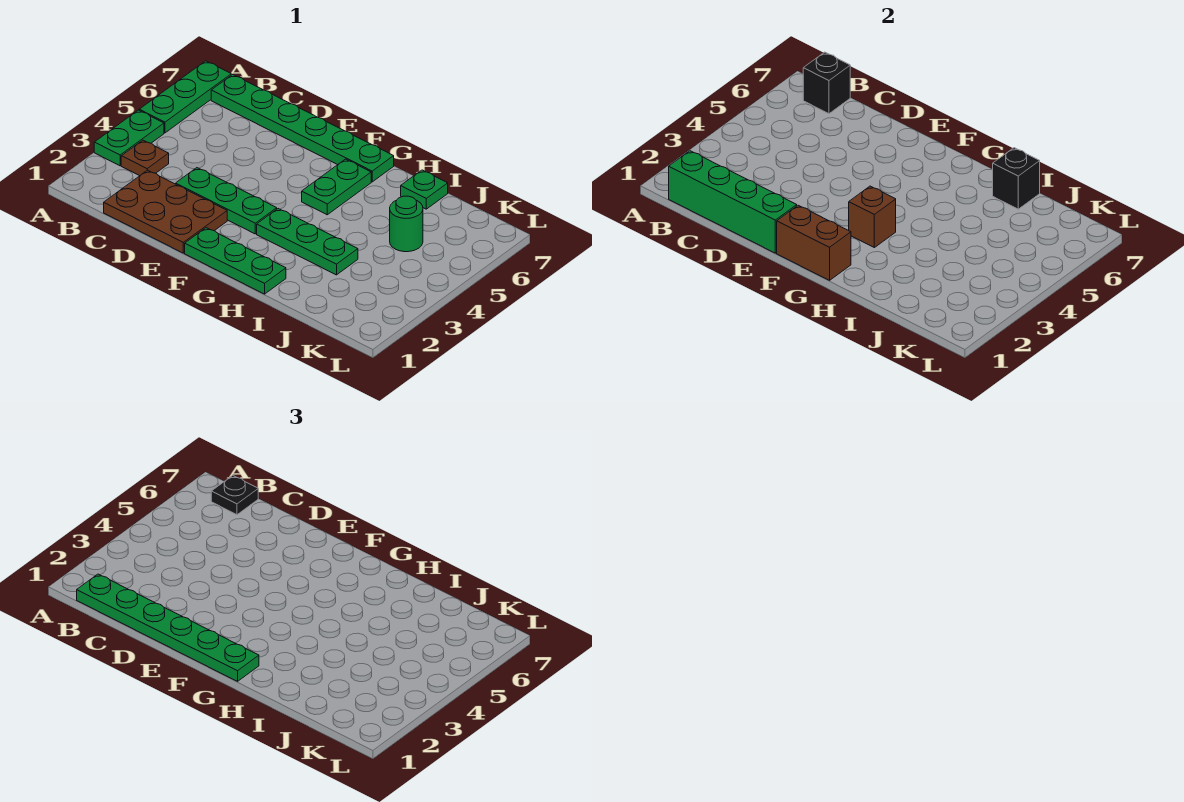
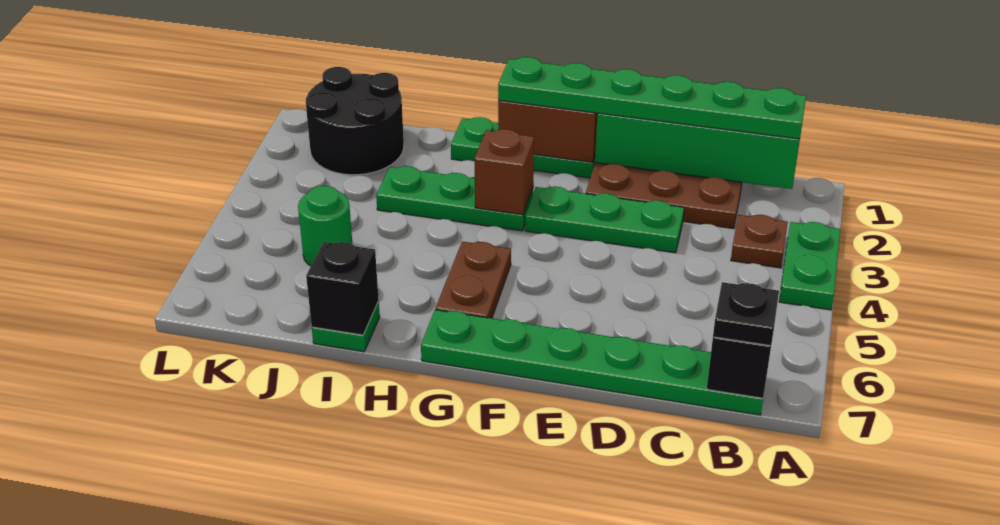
green plate A5:A7 level 1 -> none
green plate G5:G6 level 1 -> brown plate G5:G6 level 1
none -> black round brick J1:K2 level 1

